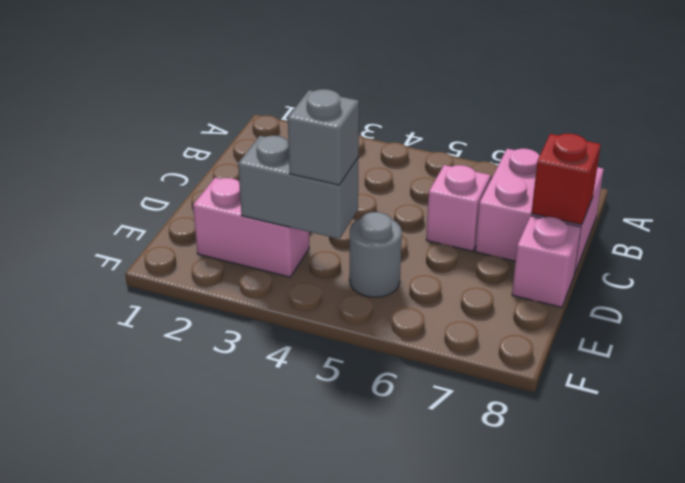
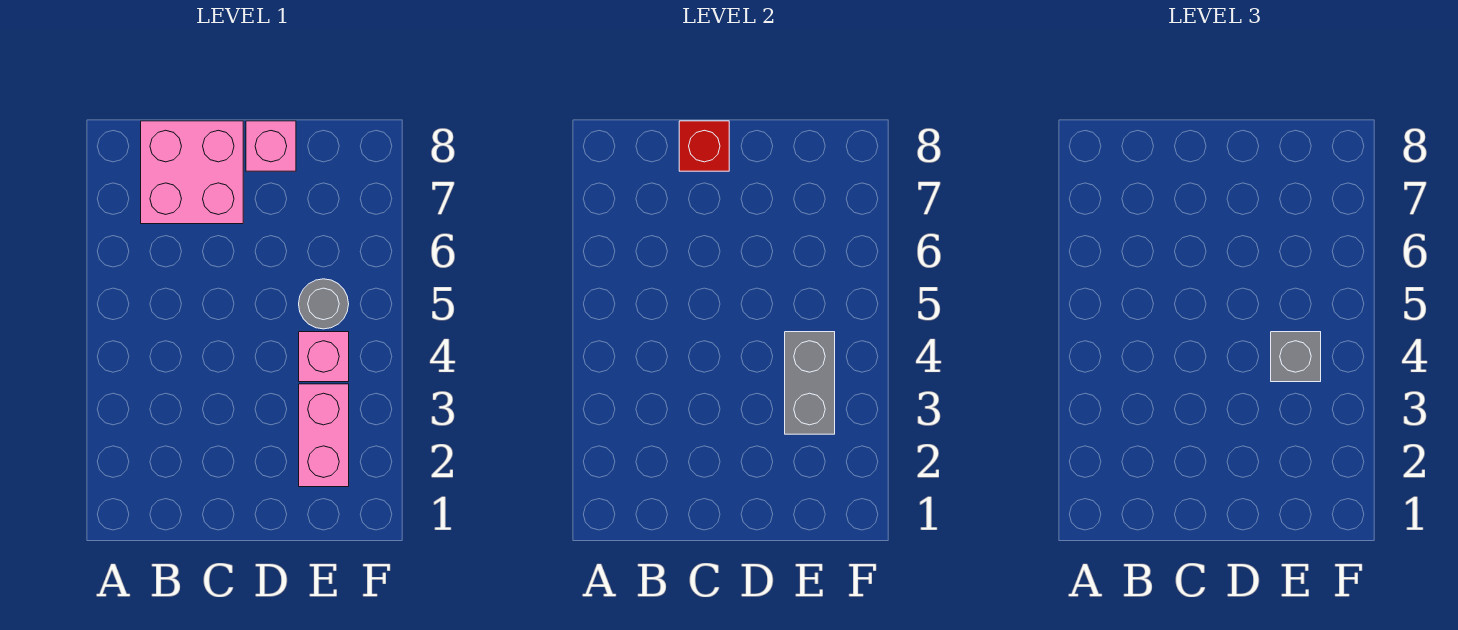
pink brick C6 level 1 -> pink brick E4 level 1

